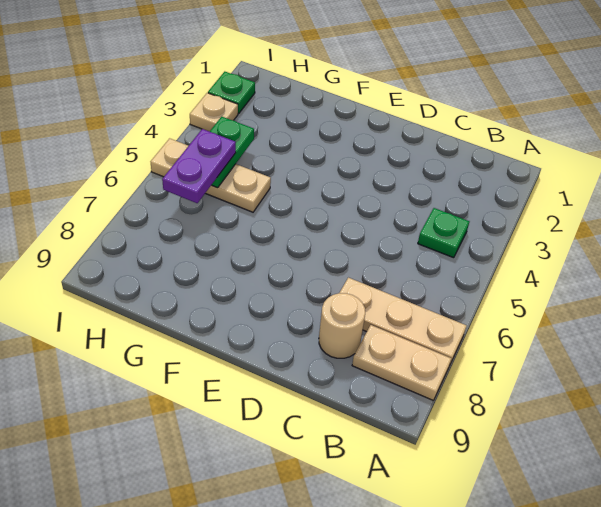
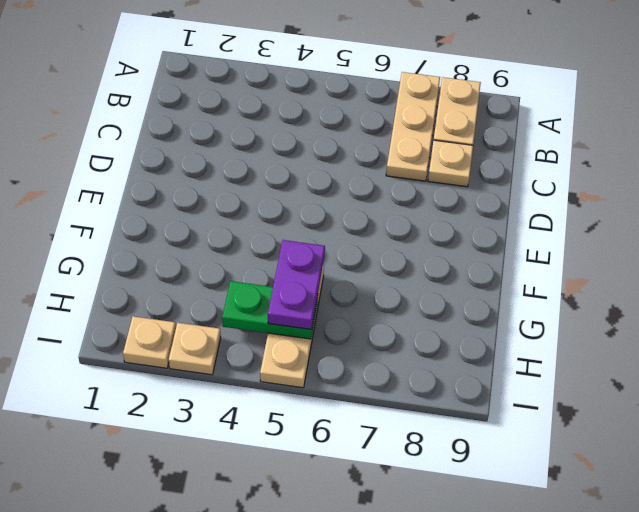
green plate B4 level 1 -> none
tan round brick C8 level 1 -> tan plate C8 level 1
purple plate H5:H6 level 3 -> purple plate G5:H5 level 3
green plate I2 level 1 -> tan plate I2 level 1

